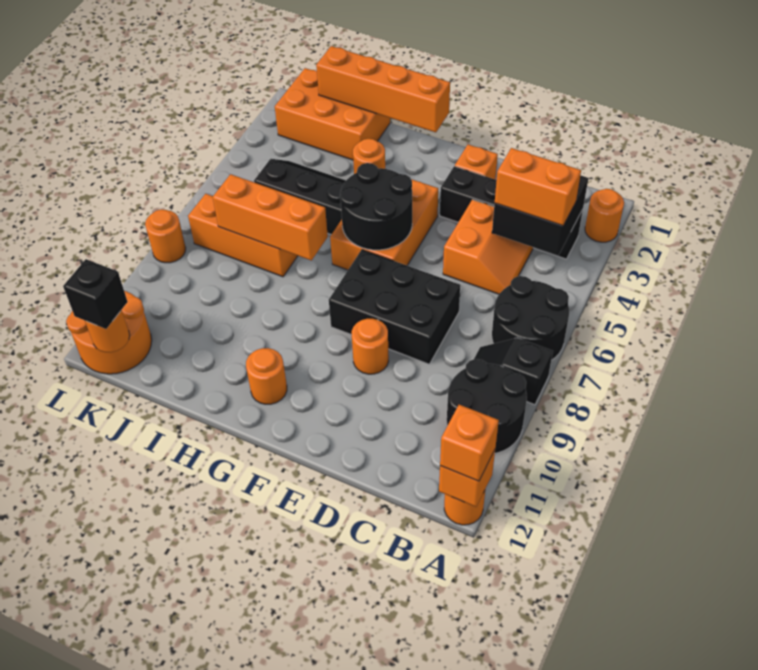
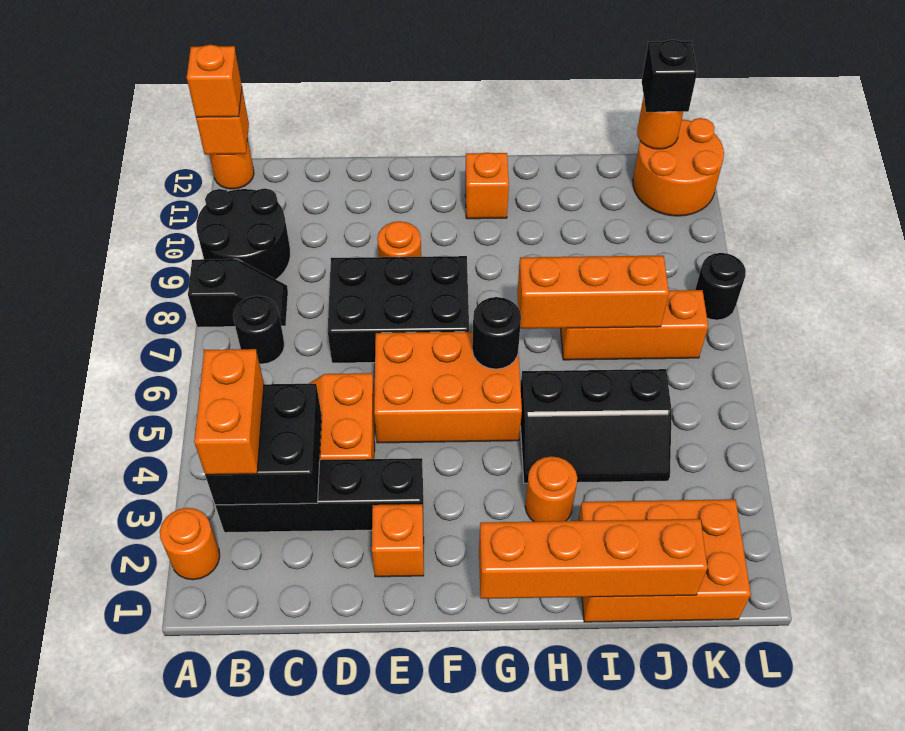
black round brick A6:B7 level 1 -> black round brick B7 level 1
orange brick B4:C4 level 3 -> orange brick B3:B4 level 3
orange brick F4:G6 level 1 -> orange brick E5:G6 level 1
black round brick F5:G6 level 2 -> black round brick G6 level 2
orange round brick G11 level 1 -> orange brick G11 level 1
orange round brick L8 level 1 -> black round brick L8 level 1

